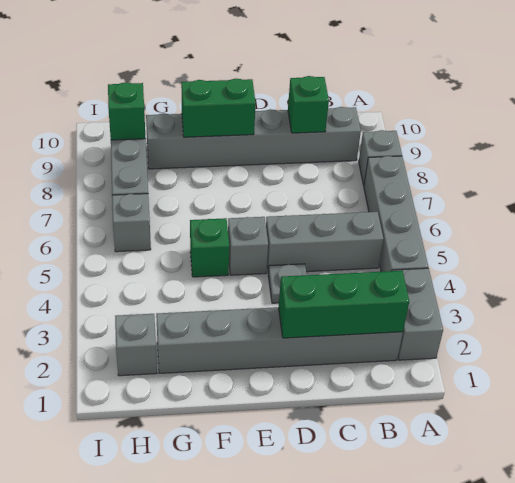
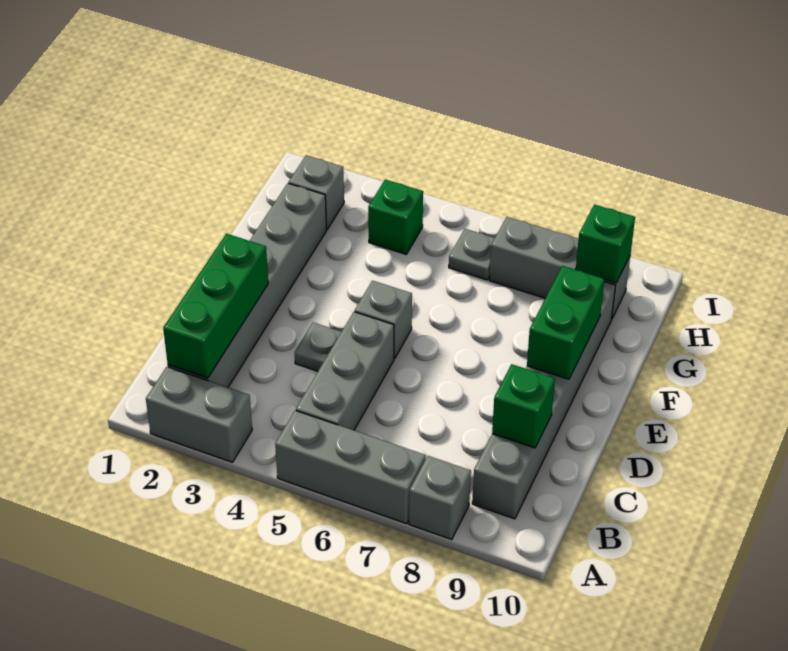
grey brick A4:A7 level 1 -> grey brick A5:A7 level 1
green brick F5 level 1 -> green brick H4 level 1
grey brick H6 level 1 -> grey plate H6 level 1

